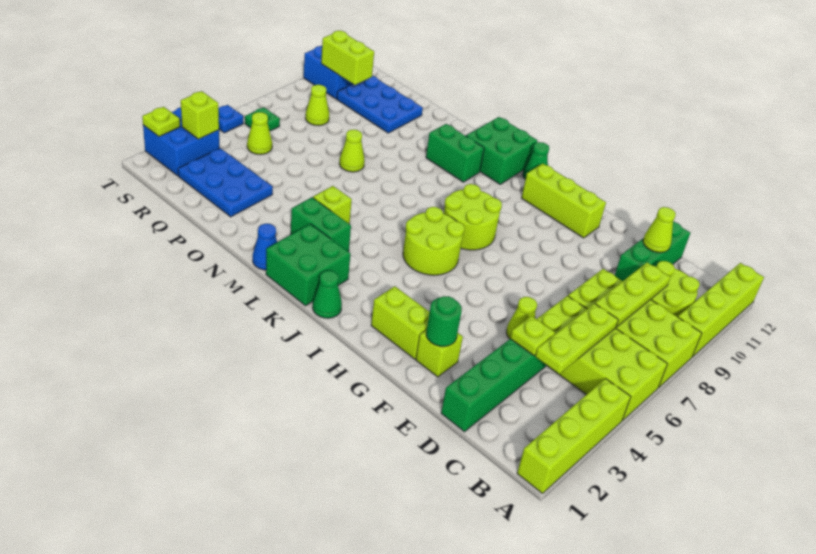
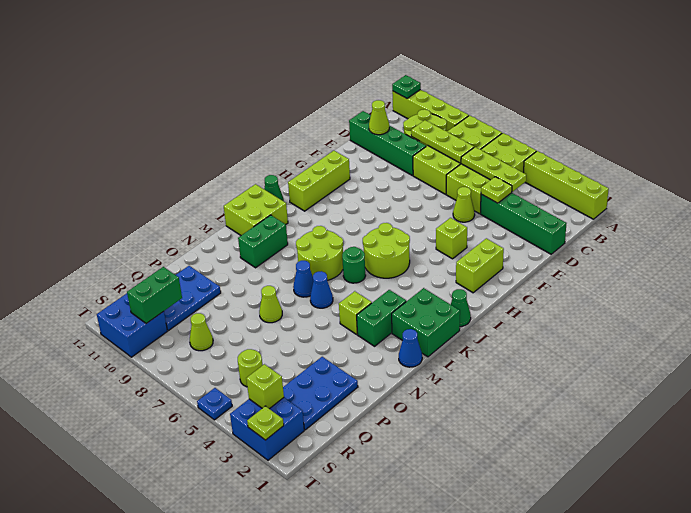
green brick D10:D12 level 1 -> green brick D9:D12 level 1
lime brick F2 level 1 -> lime brick G4 level 1
green round brick F2 level 2 -> green round brick K6 level 1
lime round brick I7:J8 level 1 -> lime round brick K7:L8 level 1
green brick K11:L12 level 1 -> lime brick K11:L12 level 1
none -> blue cone M6 level 1
none -> blue cone M7 level 1
lime cone R5 level 1 -> lime round brick R5 level 1
lime brick R10:S10 level 2 -> green brick R10:S10 level 2
green plate S6 level 1 -> green plate A12 level 2

